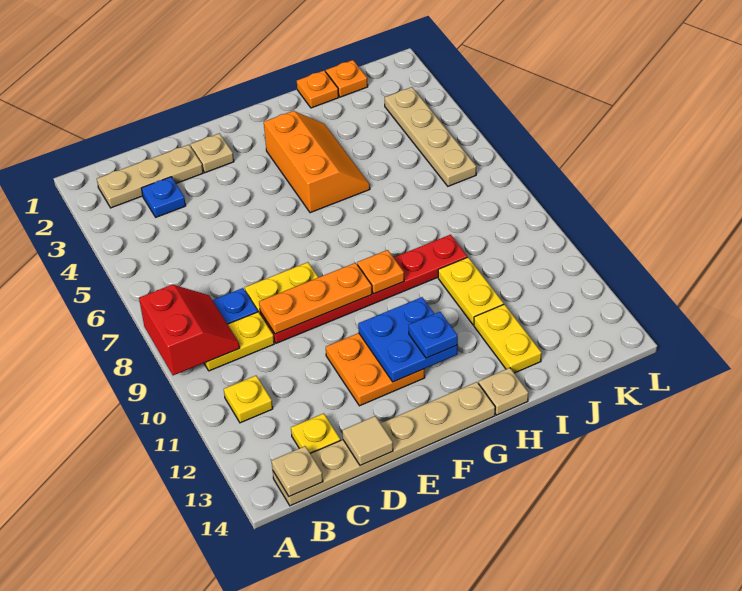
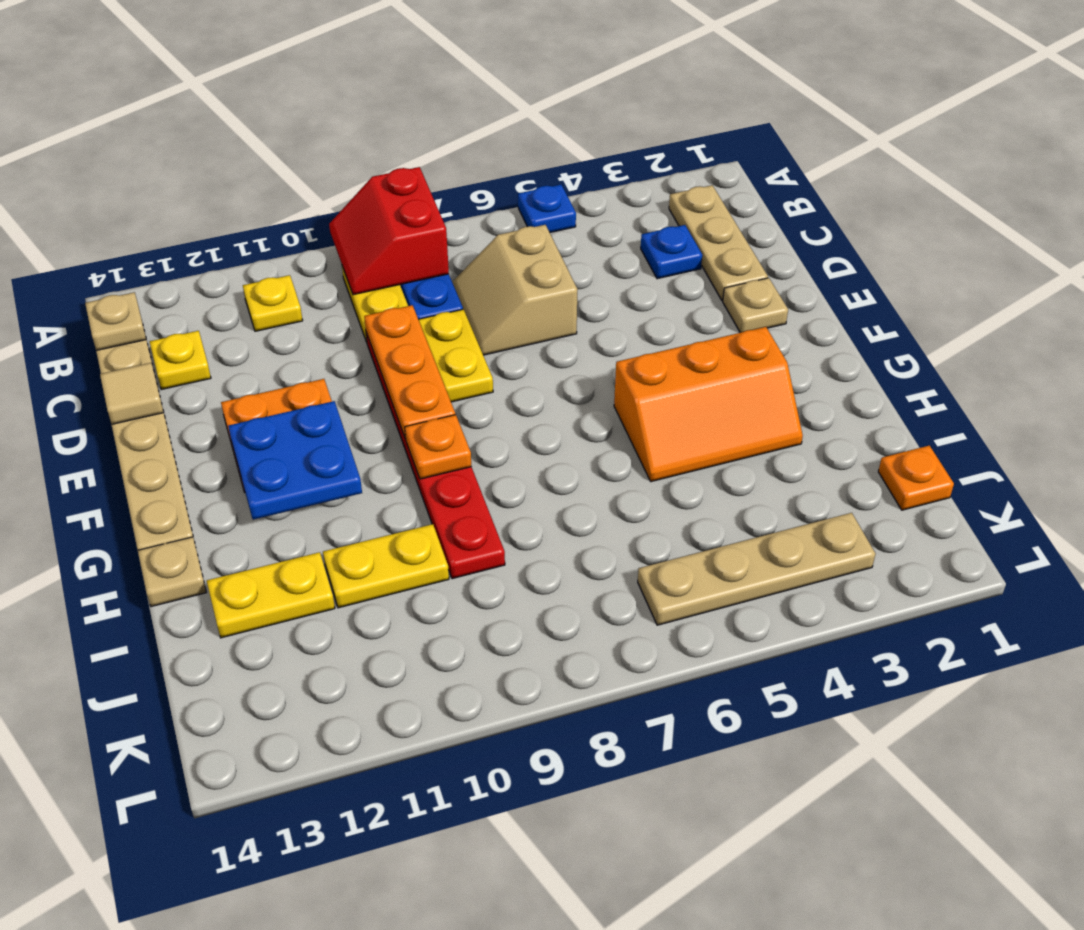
red slope A8:B9 level 2 top A -> red slope A8:B9 level 2 top 8
none -> tan slope C6:D7 level 1 top 6
blue plate G12 level 3 -> blue plate A5 level 1
orange plate I1 level 1 -> none

